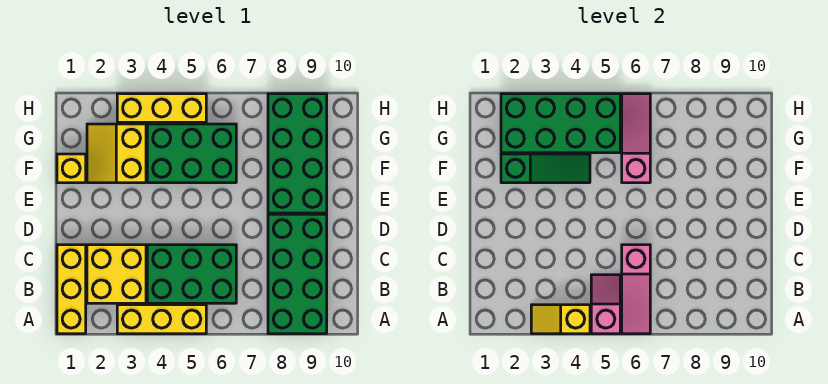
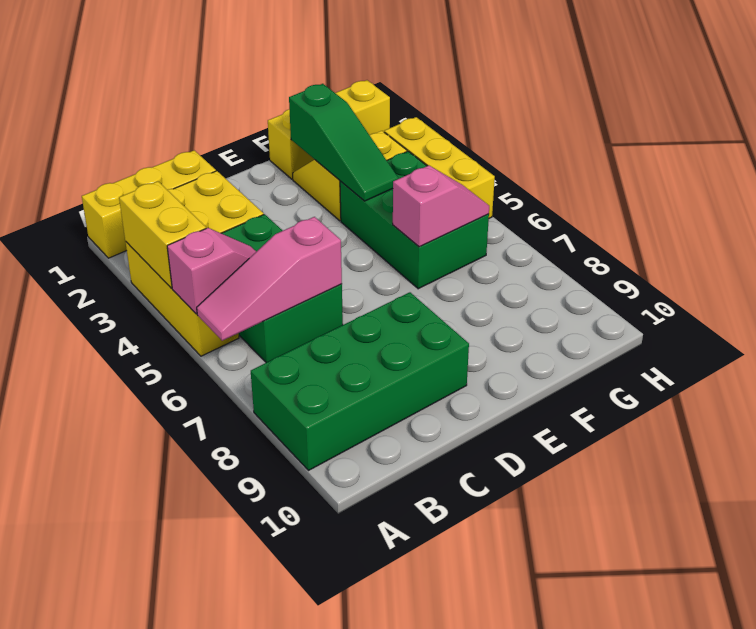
yellow slope A3:A4 level 2 top 4 -> yellow brick A3:A4 level 2
green brick E8:H9 level 1 -> none
yellow brick F1 level 1 -> yellow brick F1:H1 level 1
pink slope F6:H6 level 2 top F -> pink slope F6:G6 level 2 top F
green brick G2:H5 level 2 -> none

